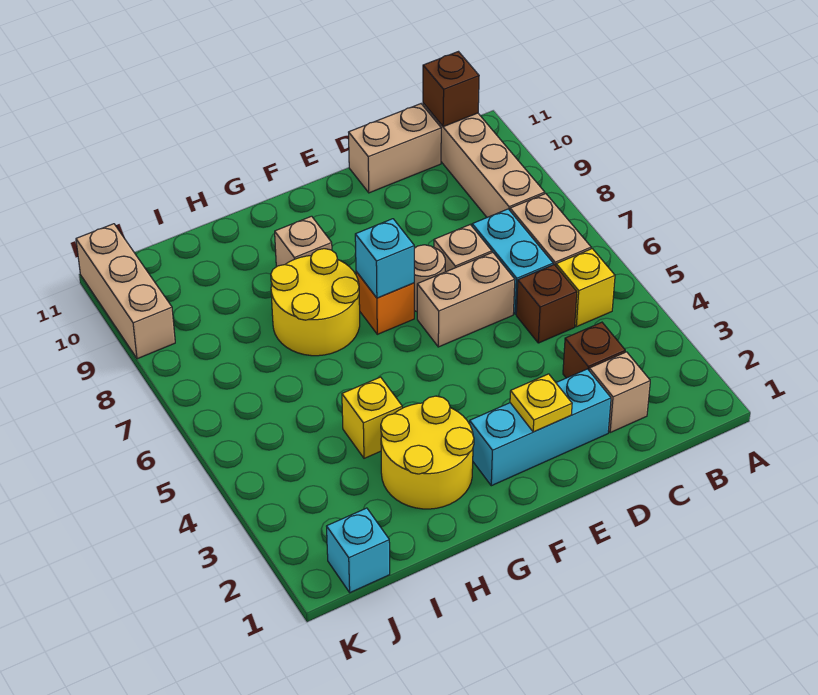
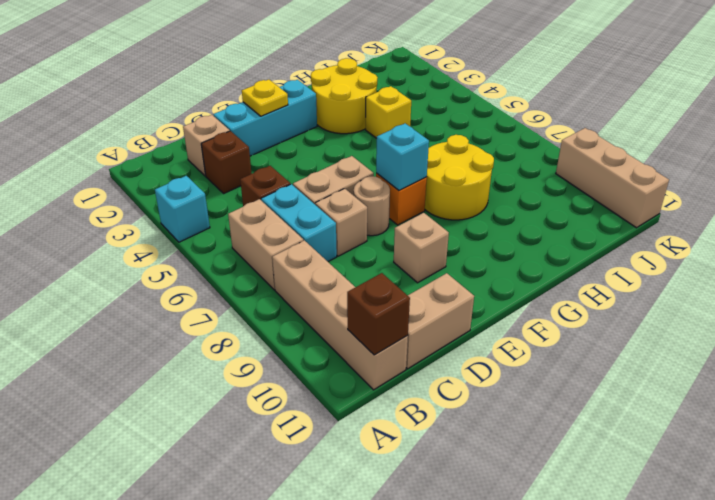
yellow brick B5 level 1 -> none
tan brick G9 level 1 -> tan brick E9 level 1
cyan brick J1 level 1 -> cyan brick A4 level 1

